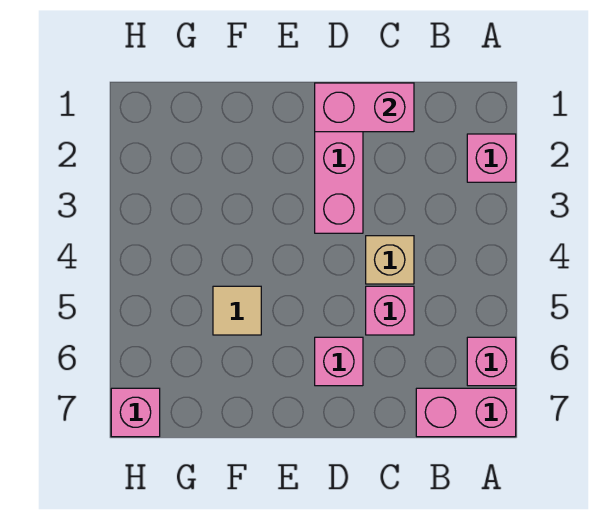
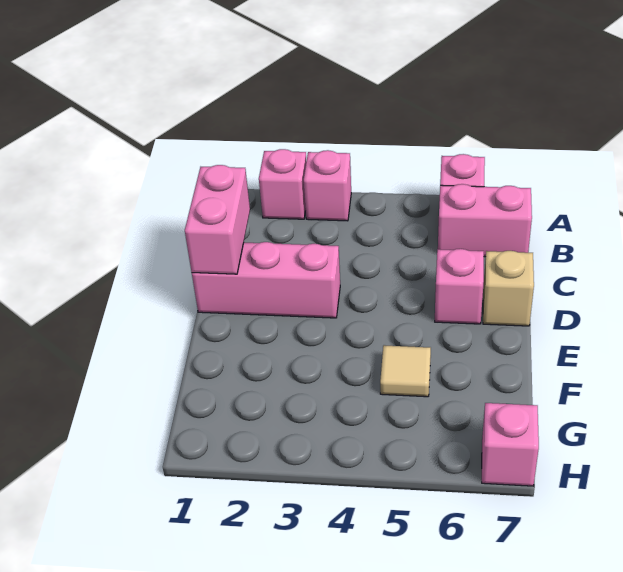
pink brick A7:B7 level 1 -> pink brick B6:B7 level 1
tan brick C4 level 1 -> tan brick D7 level 1
pink brick C5 level 1 -> pink brick A3 level 1

